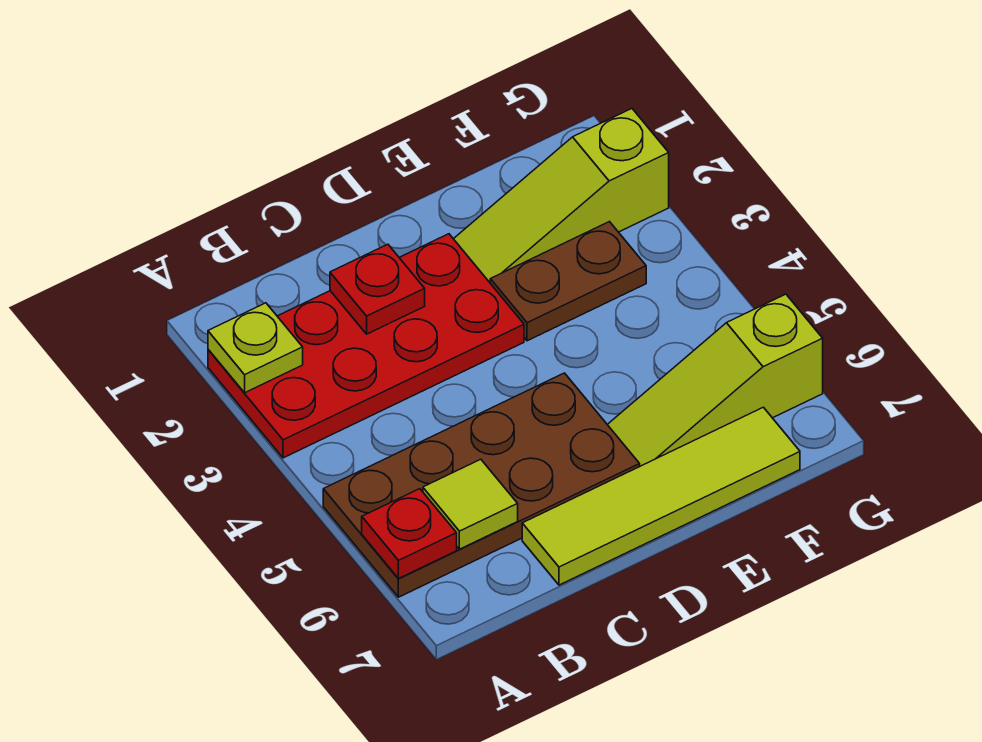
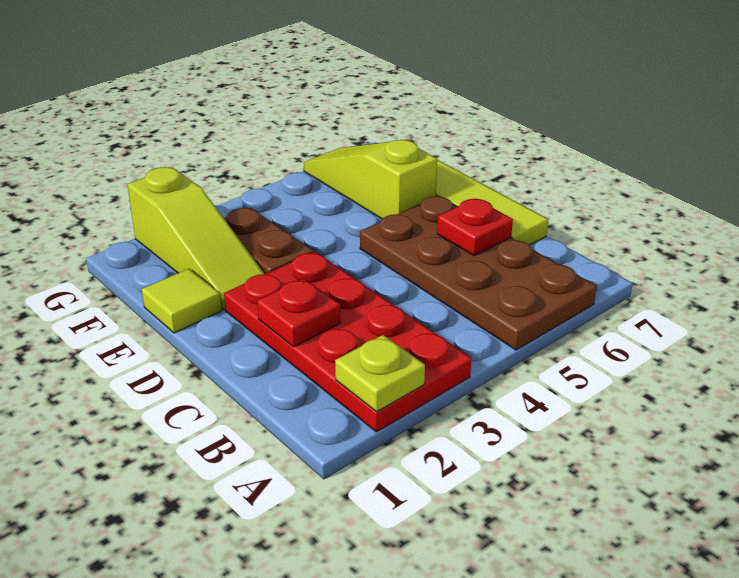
red plate A6 level 2 -> red plate C6 level 2
lime tile B6 level 2 -> lime tile E1 level 1
lime slope E6:G6 level 1 top G -> lime slope E6:G6 level 1 top E

